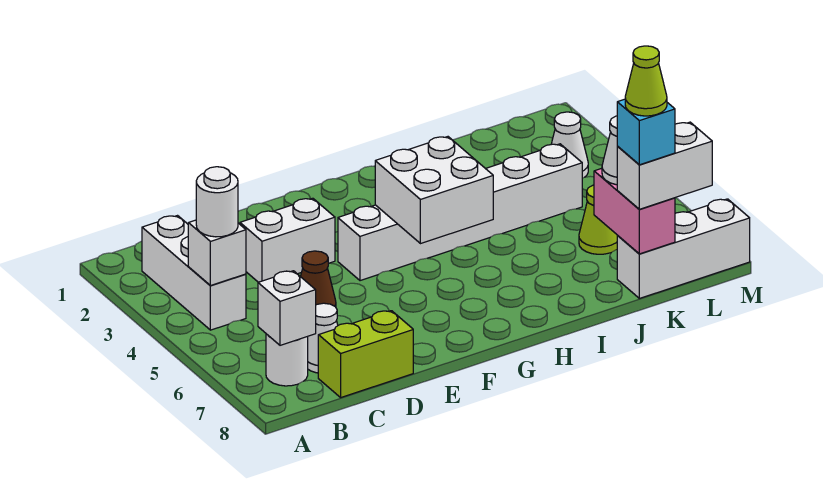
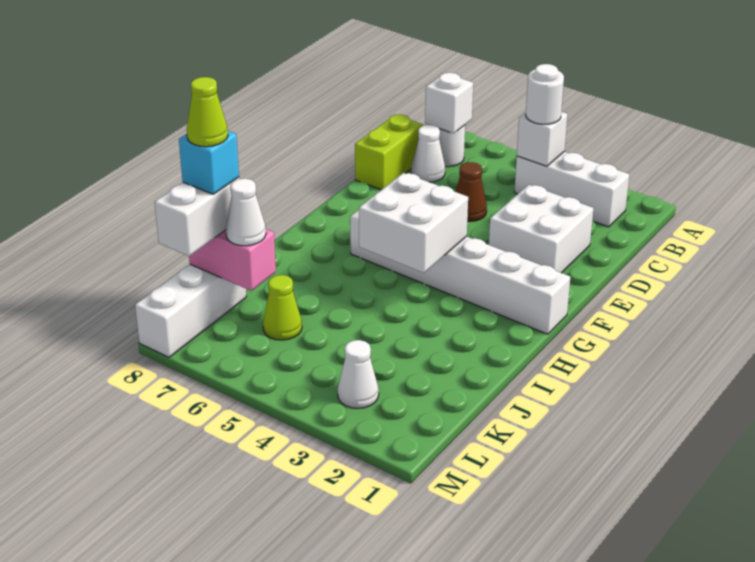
white brick D3:E3 level 1 -> white brick D2:E3 level 1
white brick F4:K4 level 1 -> white brick G1:G6 level 1

